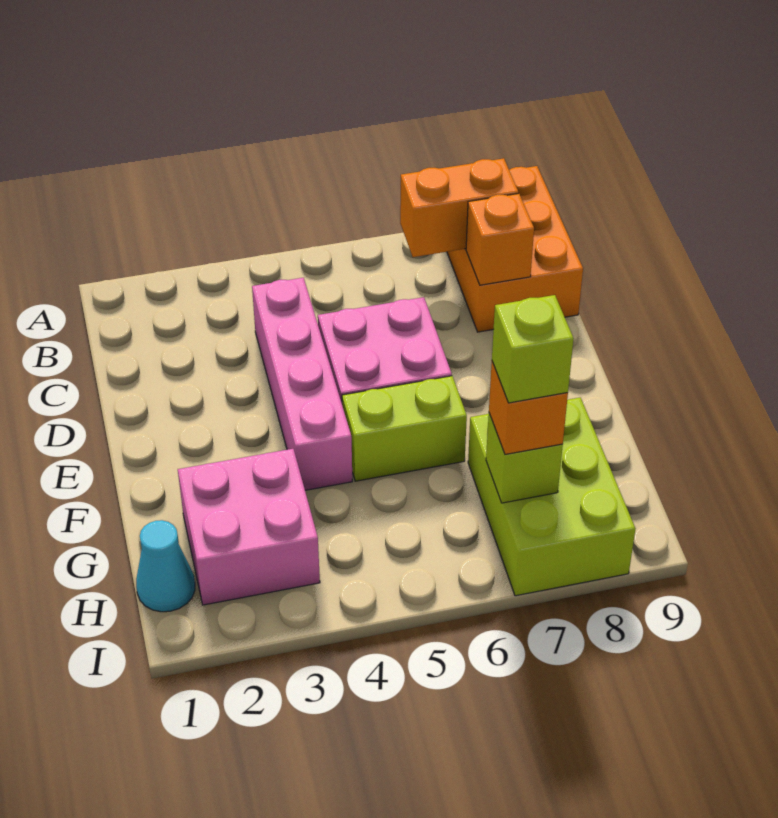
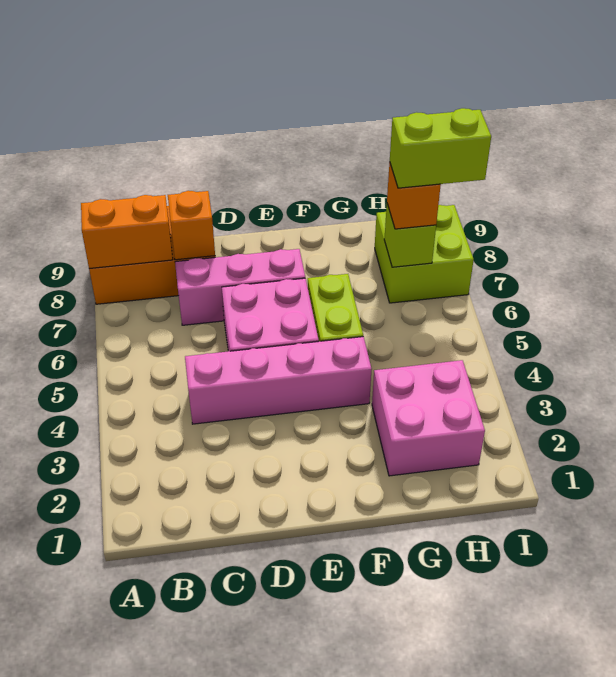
orange brick B7:B8 level 2 -> orange brick A8:B8 level 2
none -> pink brick C7:E7 level 1
lime brick G7:I8 level 1 -> lime brick H7:I8 level 1
cyan cone H1 level 1 -> none
lime brick H7 level 4 -> lime brick H7:I7 level 4

